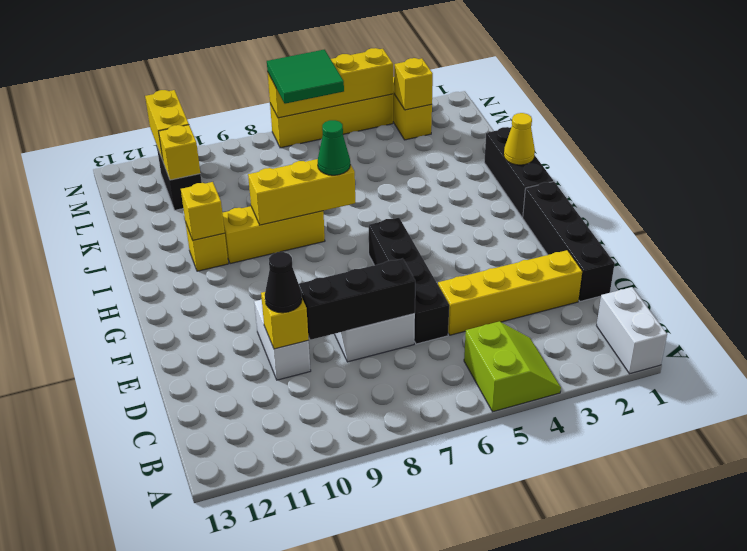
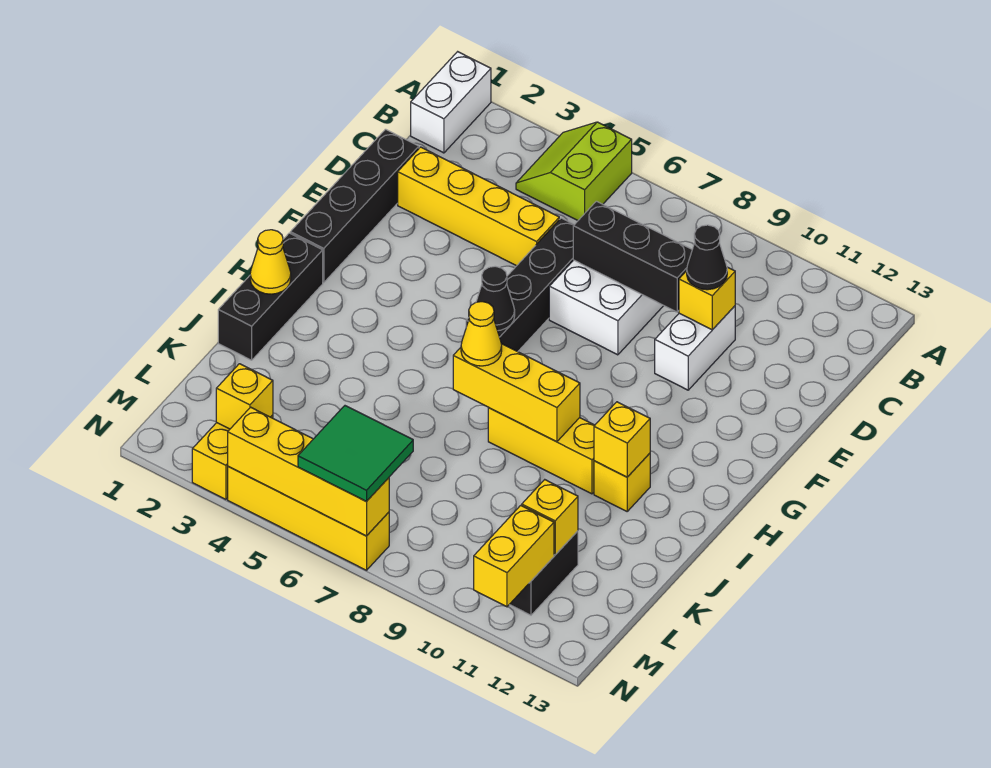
none -> black cone G6 level 2
green cone I7 level 3 -> yellow cone I7 level 3

